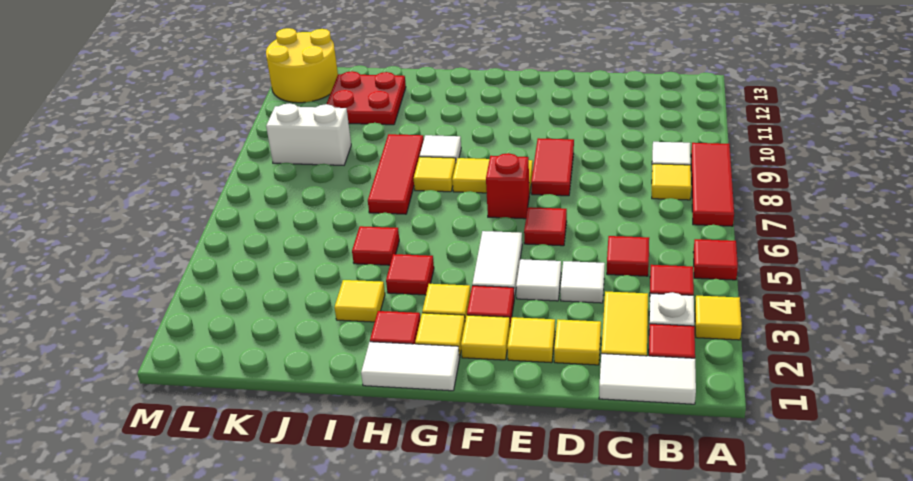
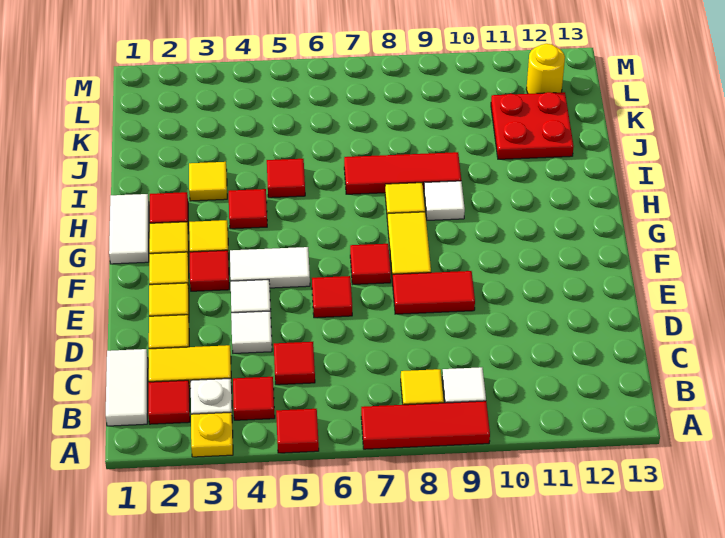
yellow tile A3 level 1 -> yellow plate A3 level 1
red brick F7 level 1 -> red tile F7 level 1
white brick K9:L9 level 1 -> none
yellow round brick L12:M13 level 1 -> yellow round brick L12 level 1

